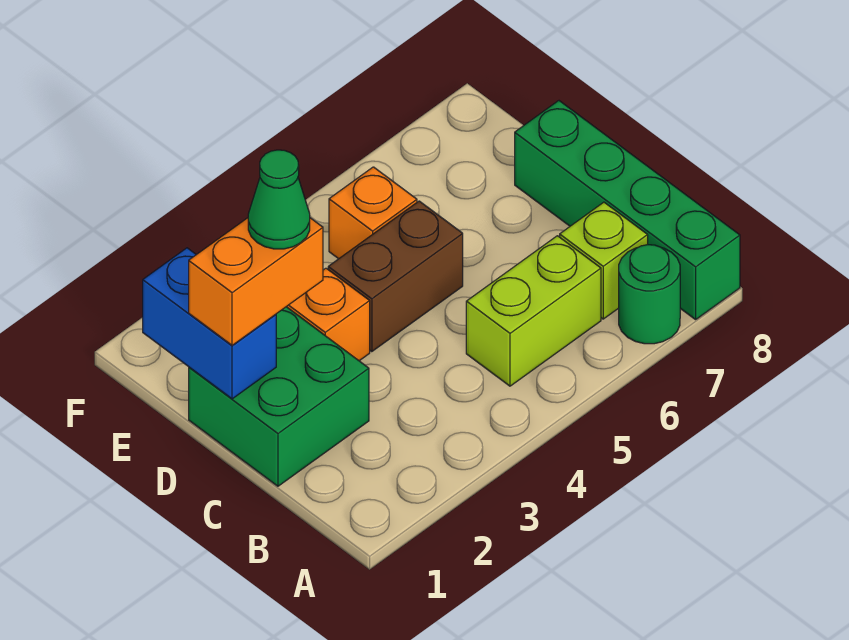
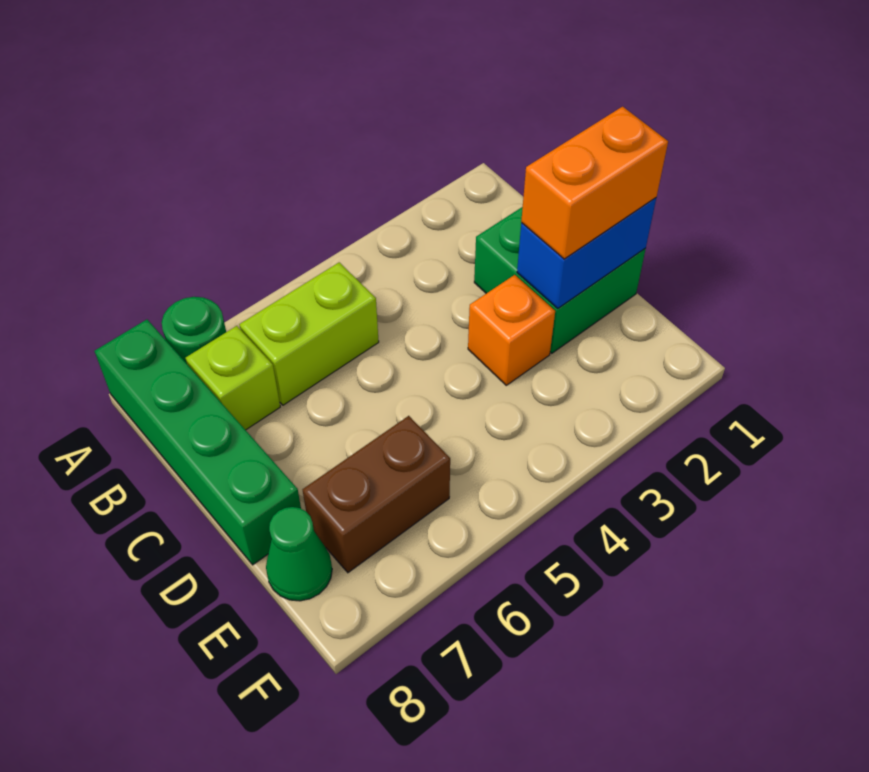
blue brick D1:E1 level 2 -> blue brick D1:D2 level 2
green cone D2 level 4 -> green cone E8 level 1
brown brick D4:D5 level 1 -> brown brick E6:E7 level 1
orange brick E5 level 1 -> none

